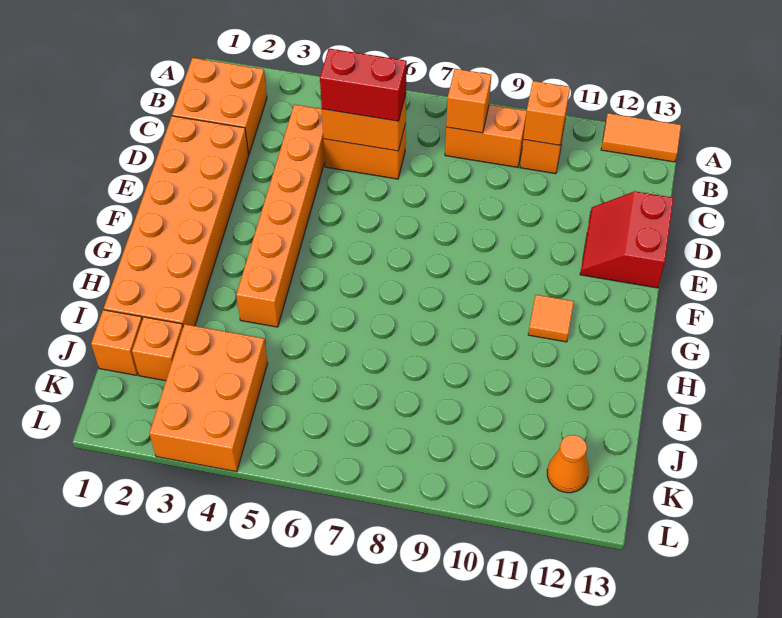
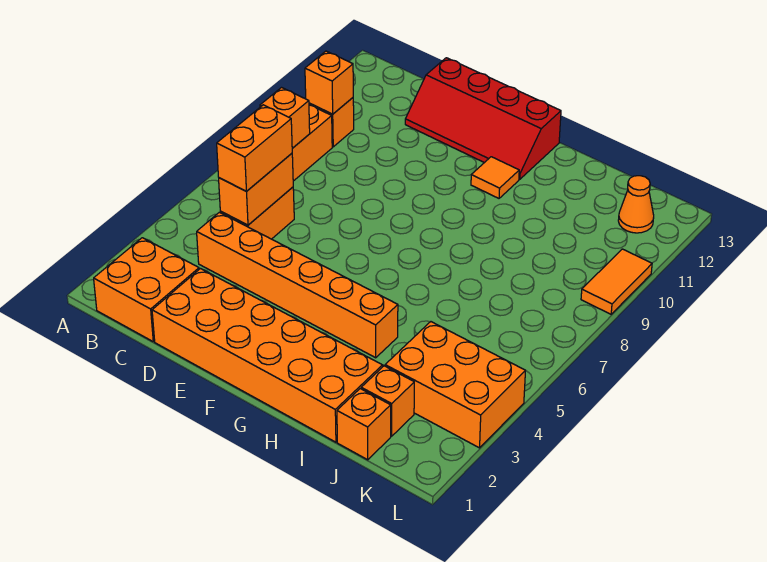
orange tile A12:A13 level 1 -> orange tile L9:L10 level 1
red brick C5:C6 level 3 -> orange brick C5:C6 level 3
red slope D12:E13 level 1 top 13 -> red slope D12:G13 level 1 top 13

